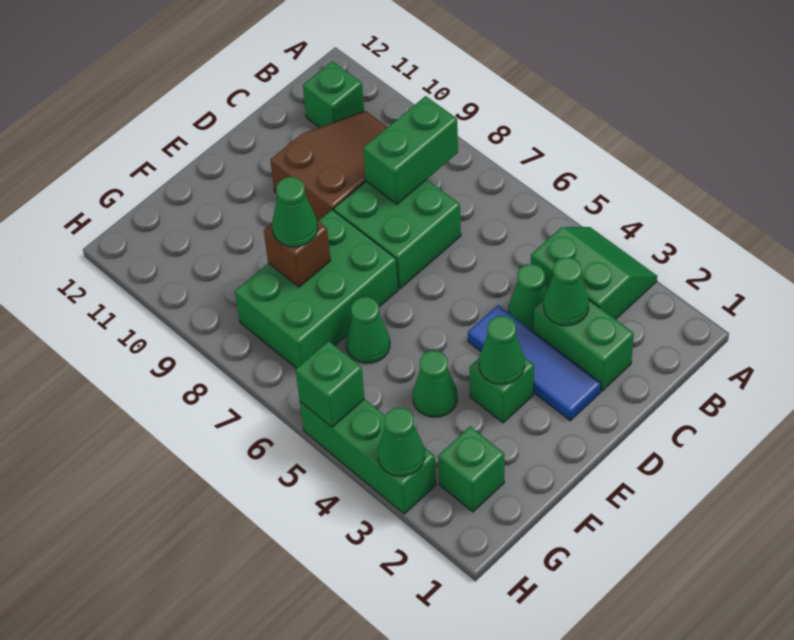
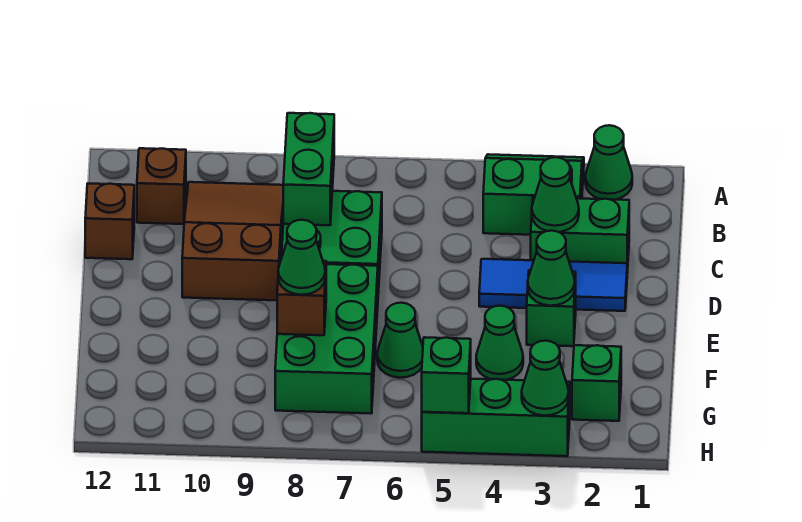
green brick B11 level 1 -> brown brick B11 level 1
green cone C4 level 1 -> green cone A2 level 1
none -> brown brick C12 level 1

